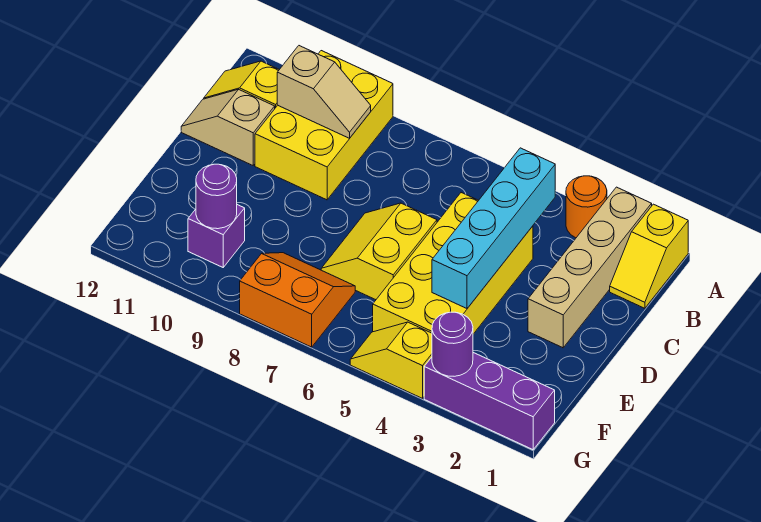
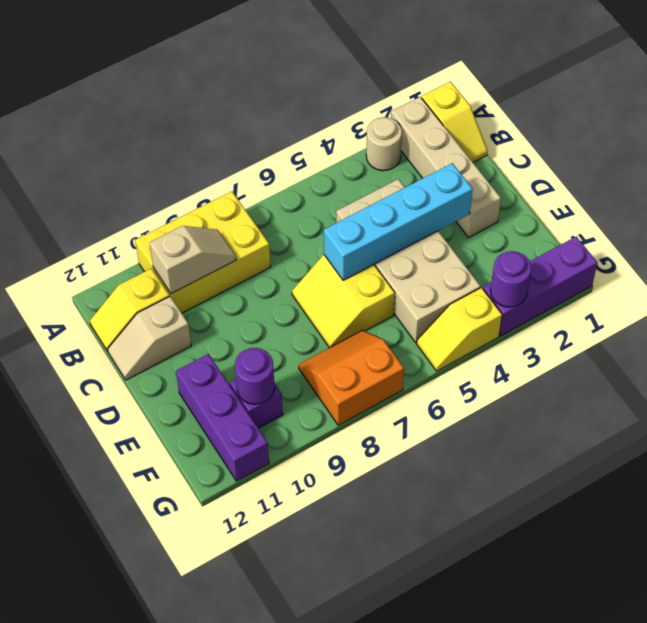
orange round brick A3 level 1 -> tan round brick A3 level 1
yellow brick A9:C10 level 1 -> yellow brick A8:B10 level 1
cyan brick B4:E4 level 2 -> cyan brick D3:D6 level 2
yellow brick C4:F5 level 1 -> tan brick C4:F5 level 1
none -> purple brick E11:G11 level 1

